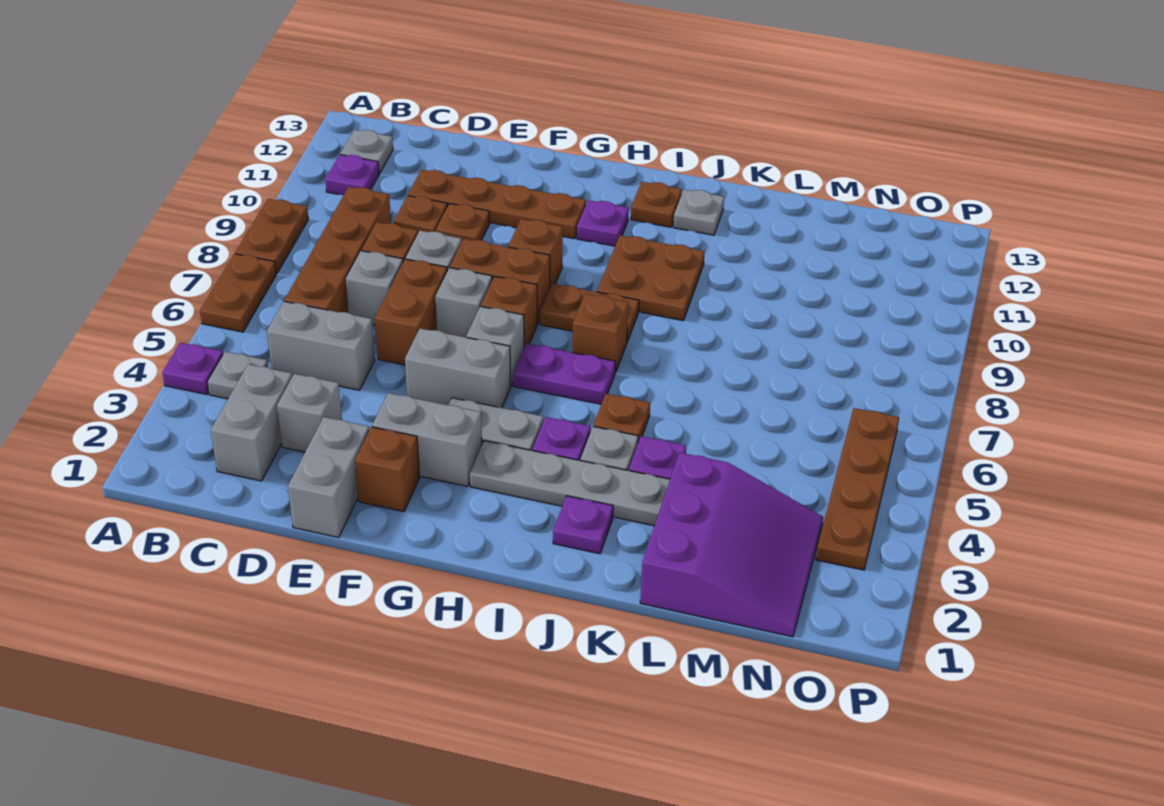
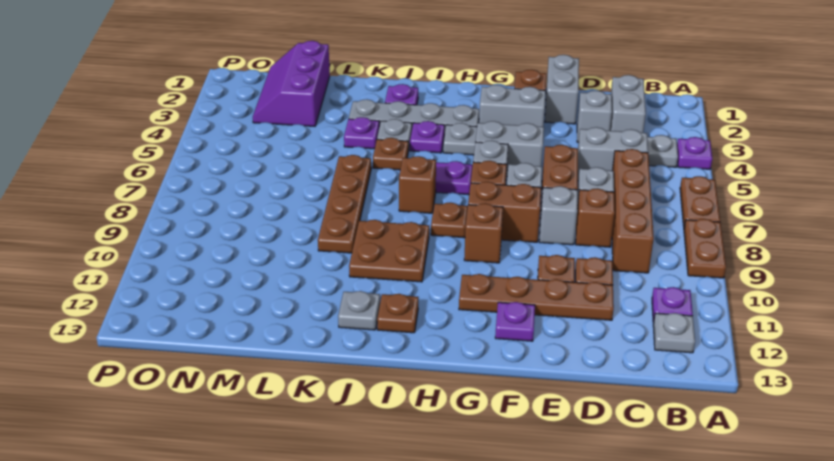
brown plate H8:I8 level 1 -> brown plate H8 level 1
purple plate H11 level 1 -> purple plate F12 level 1
purple slope L1:N3 level 1 top L -> purple slope M1:N3 level 1 top M
brown plate O3:O6 level 1 -> brown plate K6:K9 level 1

